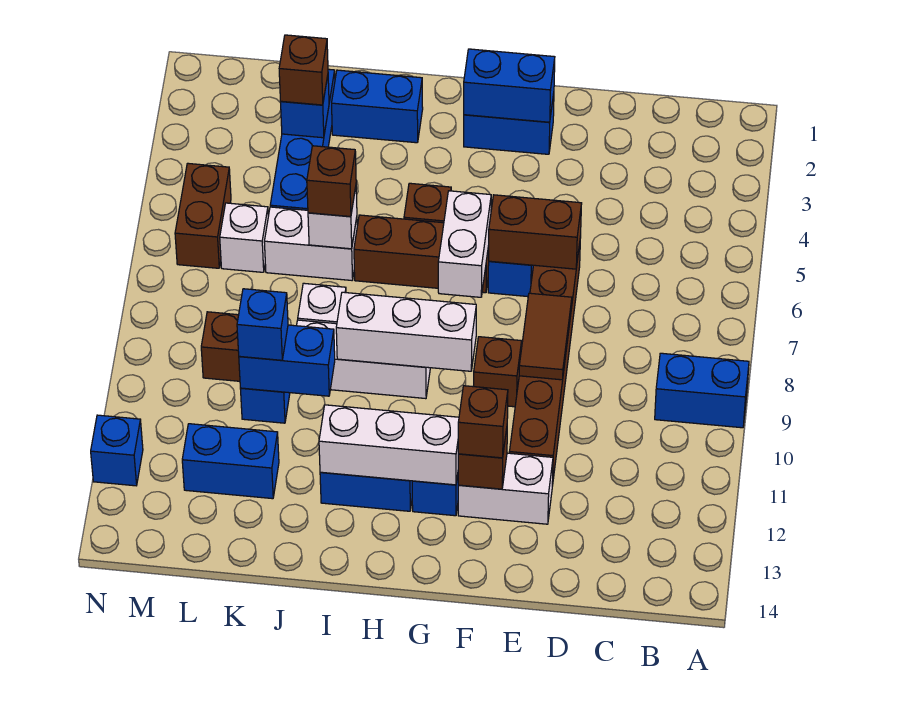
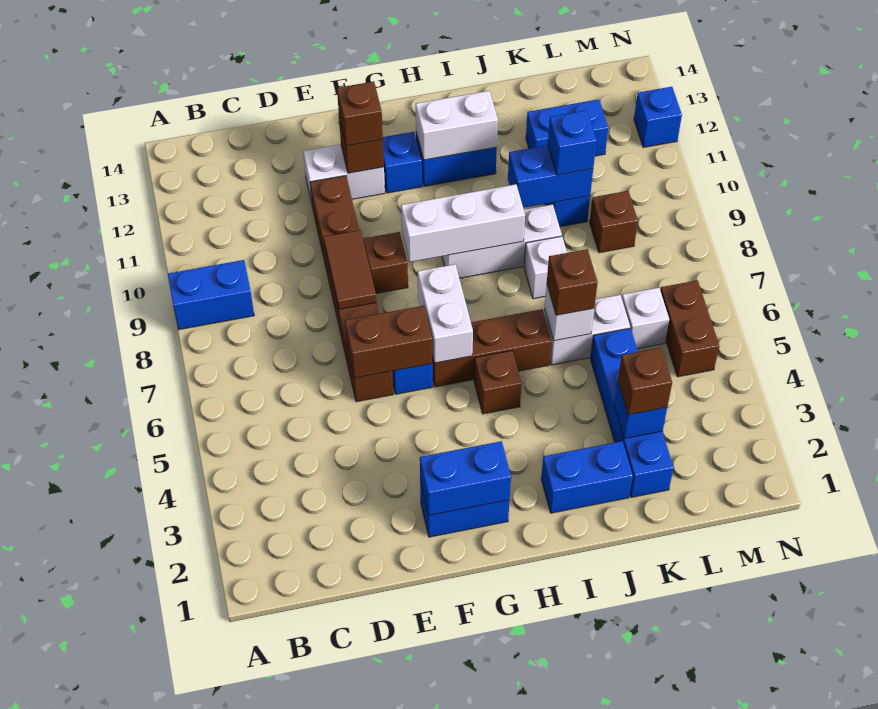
white brick G12:I12 level 2 -> white brick H12:I12 level 2

